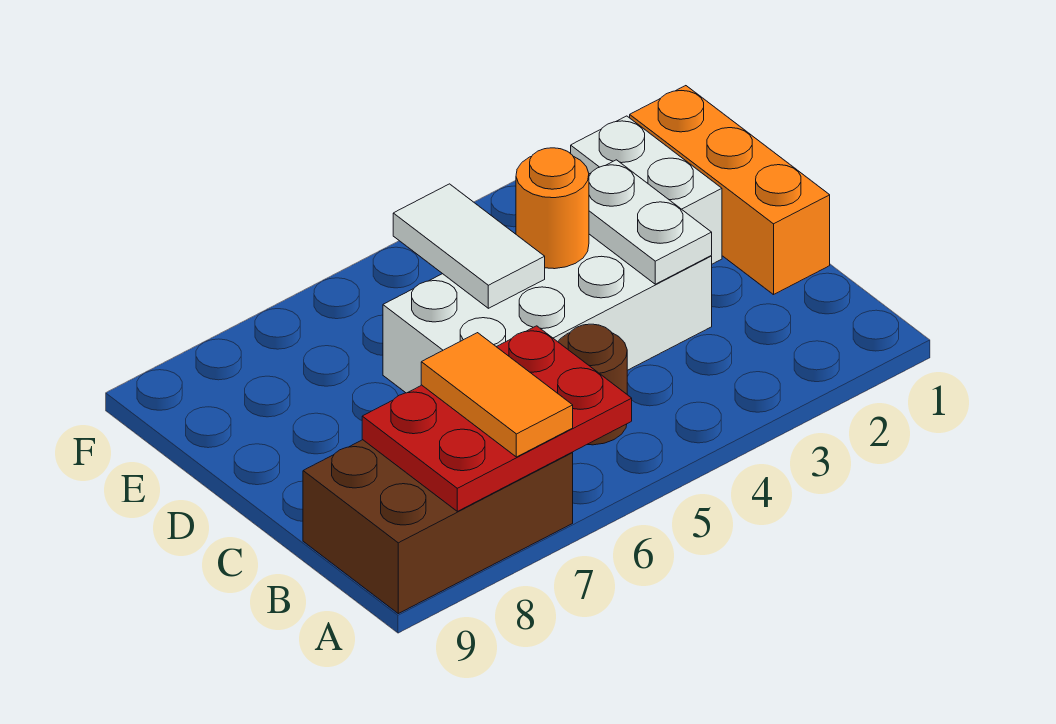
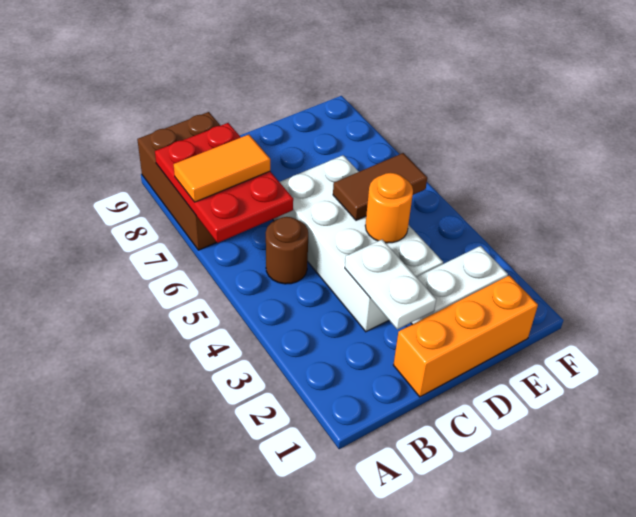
white plate C3:D3 level 2 -> white plate C2:C3 level 2
white tile D5:E5 level 2 -> brown tile D5:E5 level 2

